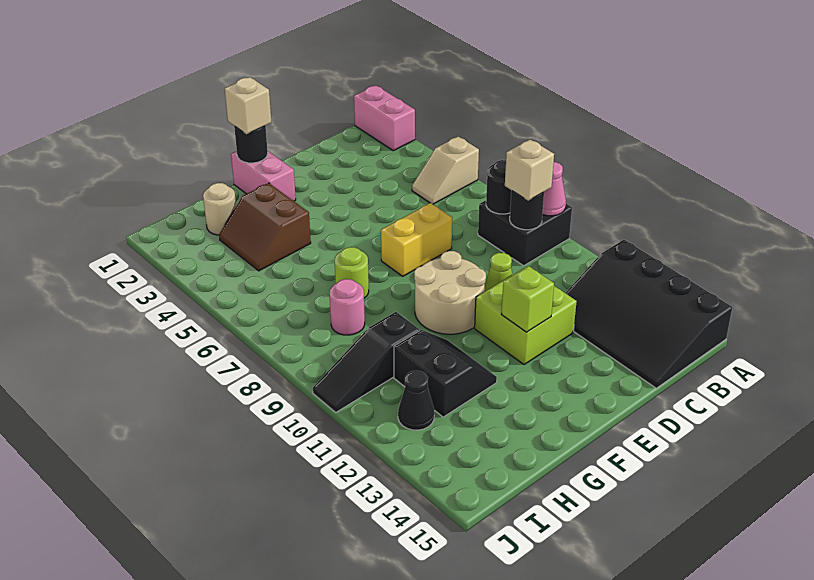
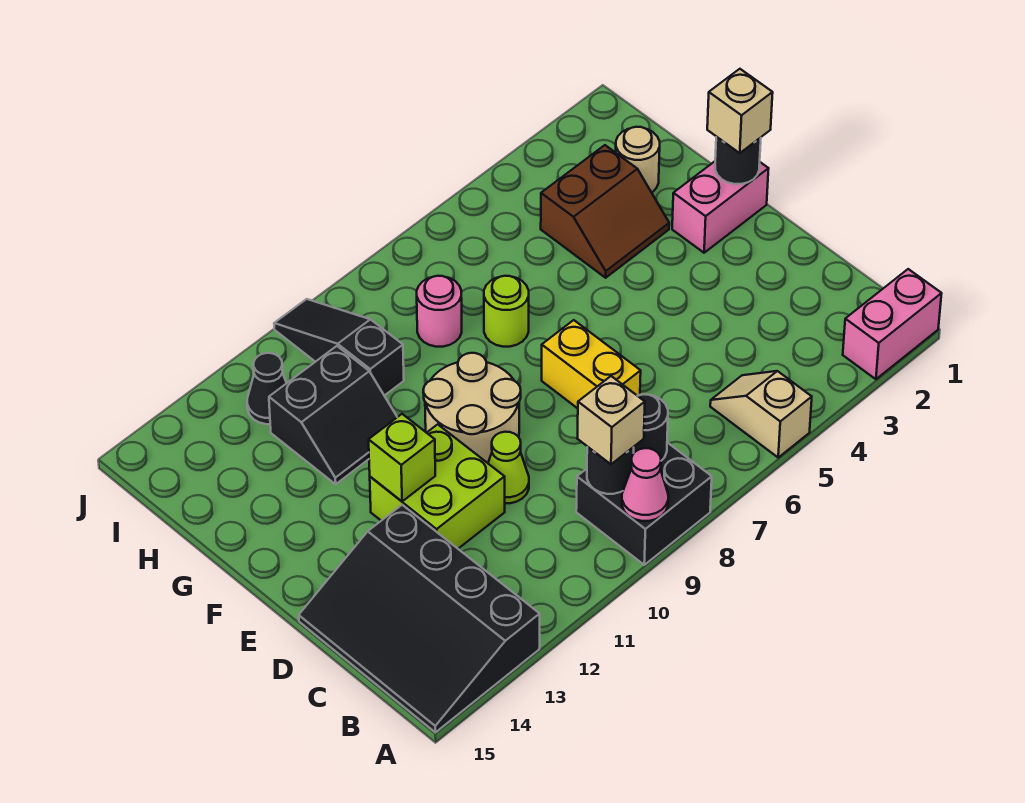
black slope A12:C15 level 1 top A -> black slope A13:D15 level 1 top 13
brown slope G3:H4 level 1 top G -> brown slope G3:H4 level 1 top H

